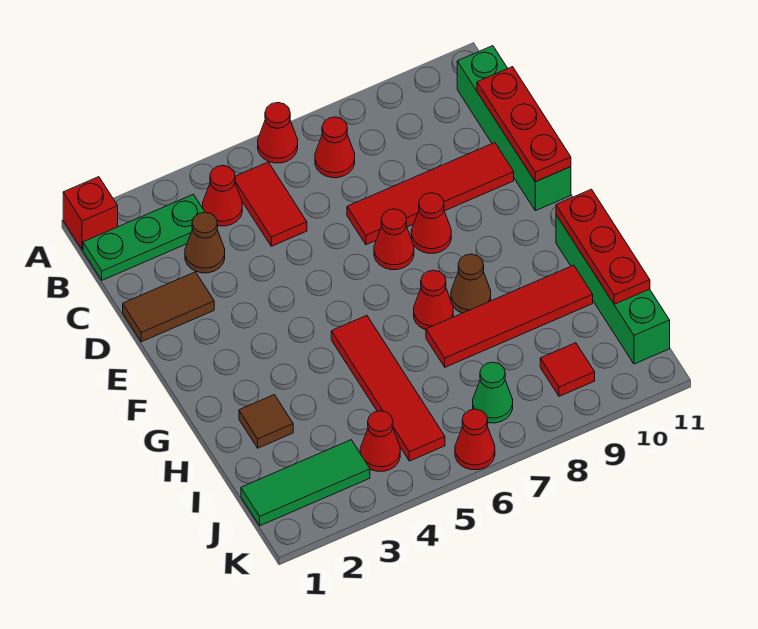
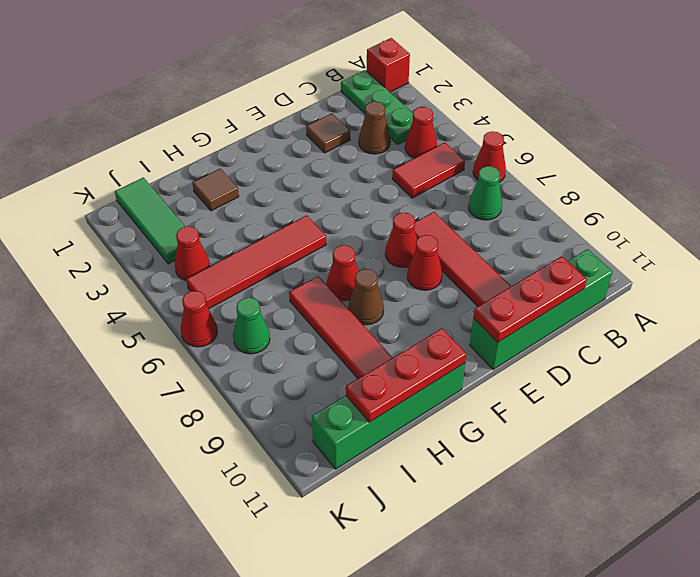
red cone B7 level 1 -> green cone B7 level 1
brown tile D1:D2 level 1 -> brown tile D2 level 1
red tile J9 level 1 -> none

